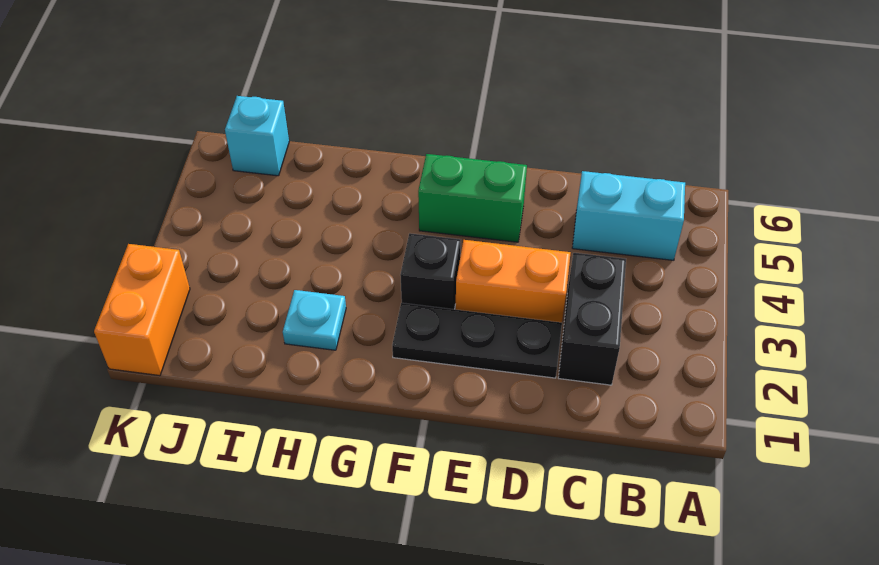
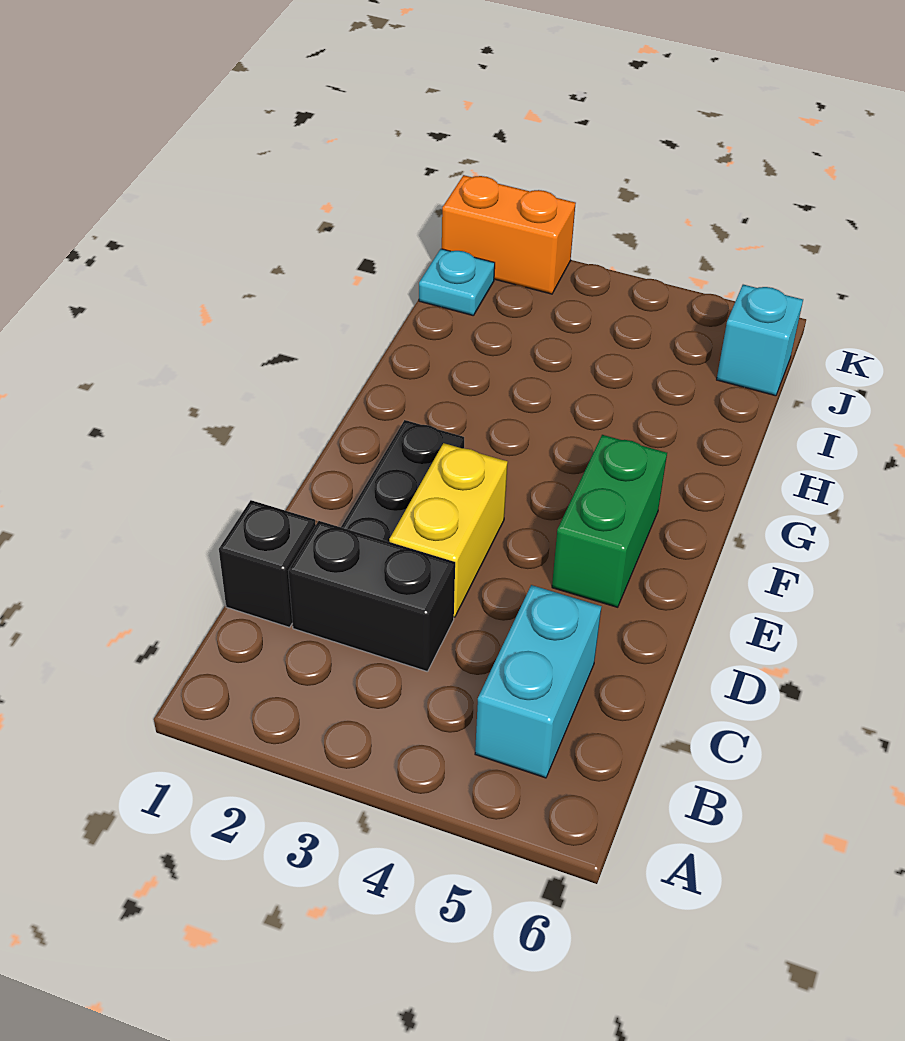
orange brick D3:E3 level 1 -> yellow brick D3:E3 level 1
black brick F3 level 1 -> black brick C1 level 1
cyan plate H2 level 1 -> cyan plate J1 level 1

